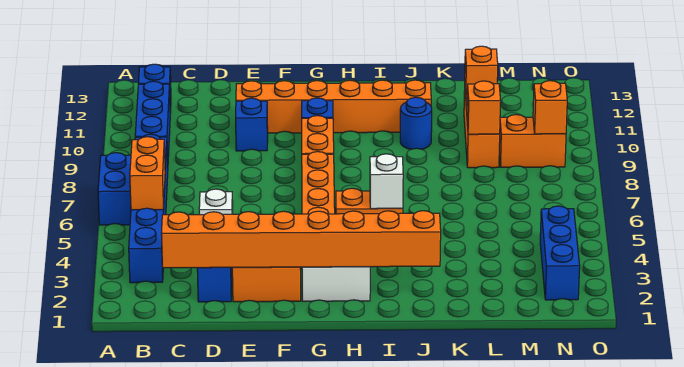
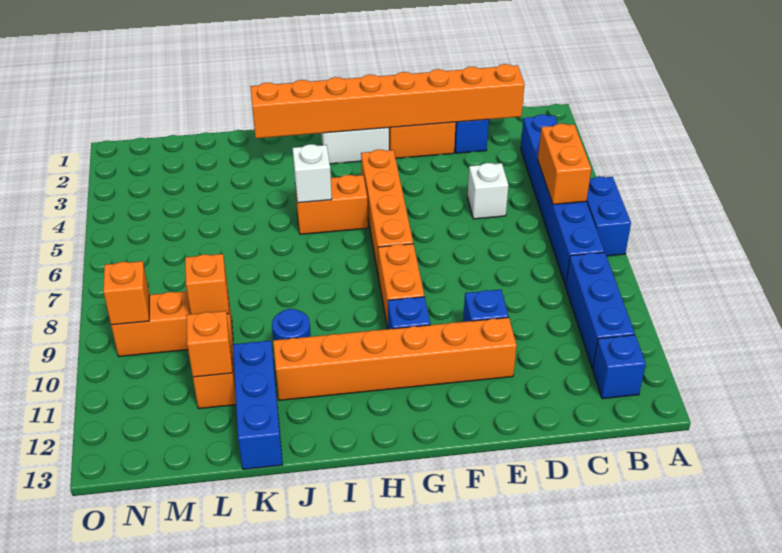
blue brick N2:N4 level 1 -> blue brick K11:K13 level 1

